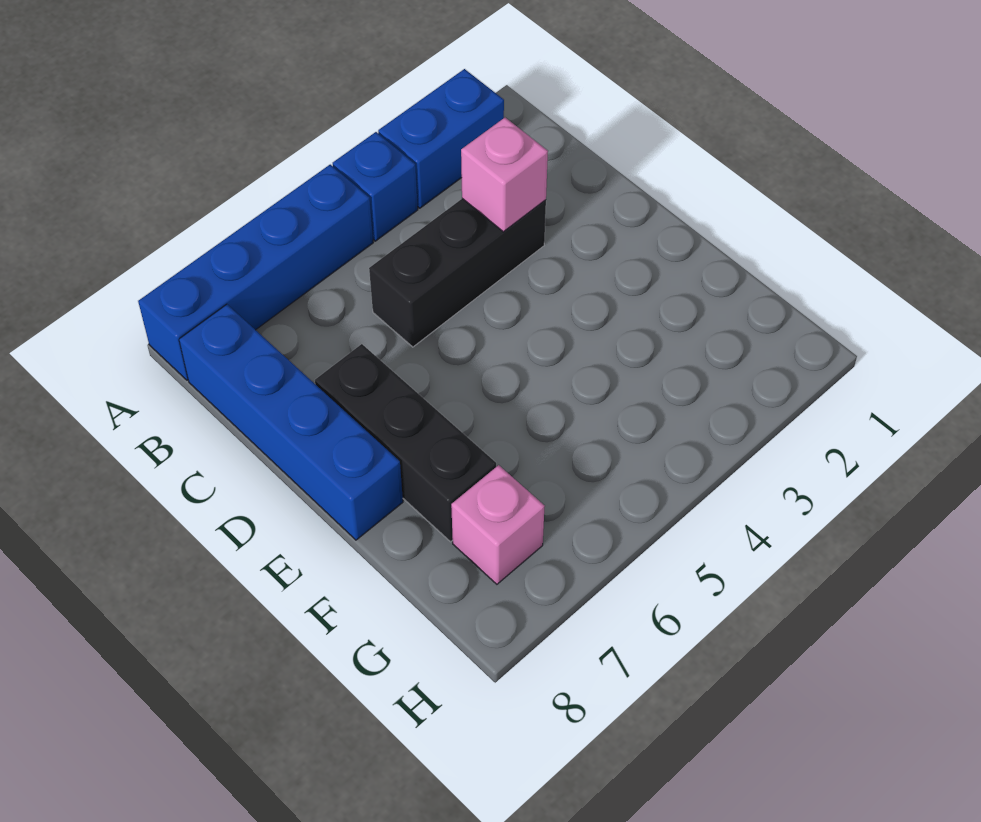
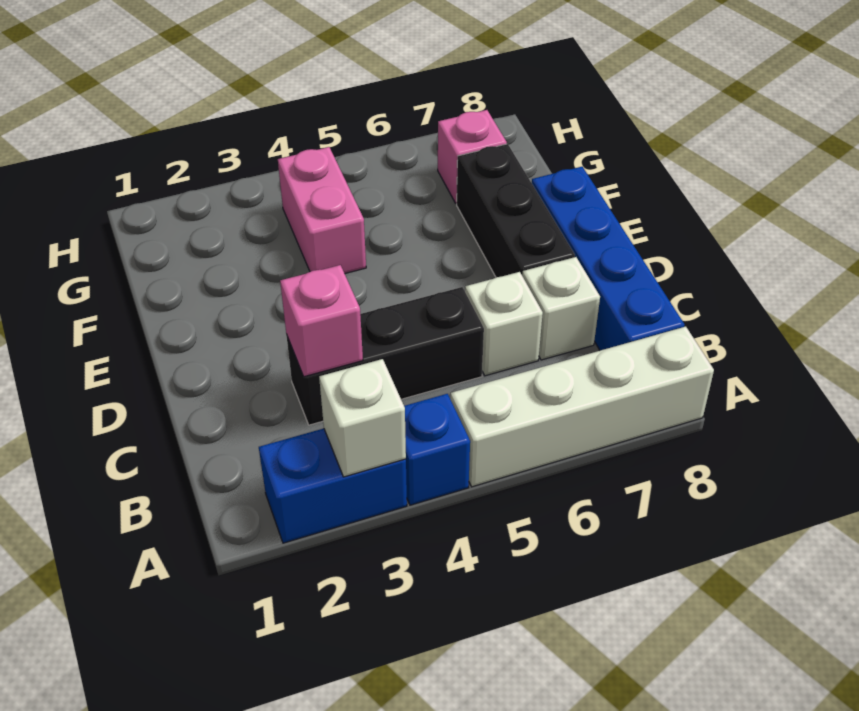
none -> white brick A3 level 2
blue brick A5:A8 level 1 -> white brick A5:A8 level 1
none -> white brick C6 level 1
none -> white brick C7 level 1
none -> pink brick F4:G4 level 1

